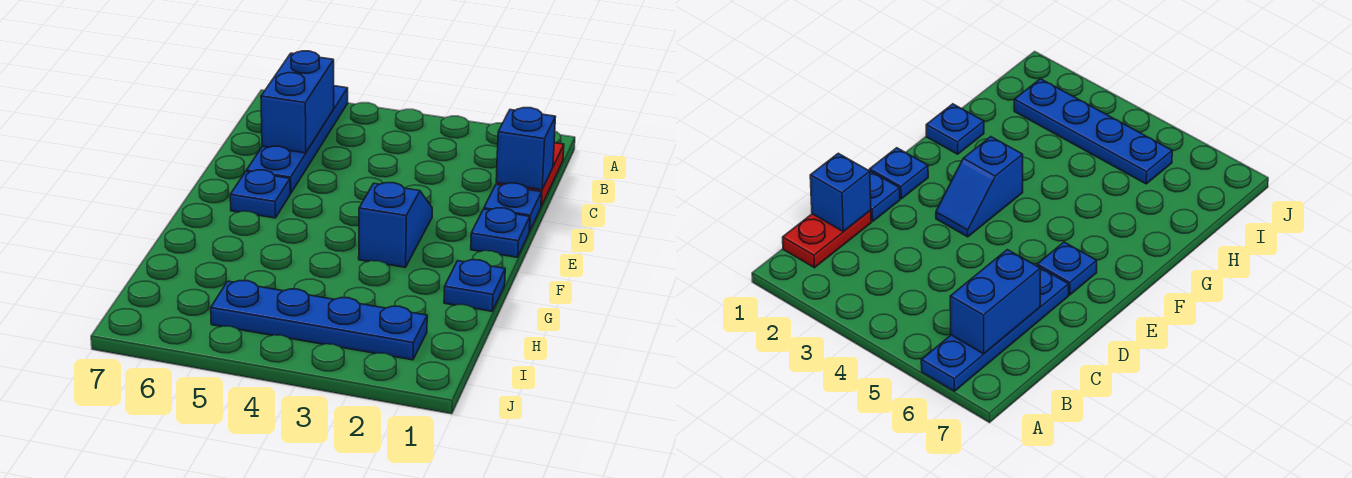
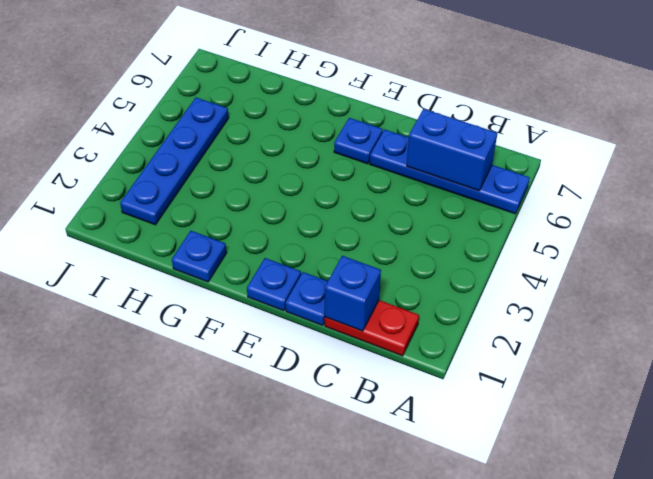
blue slope E3:F3 level 1 top F -> none

